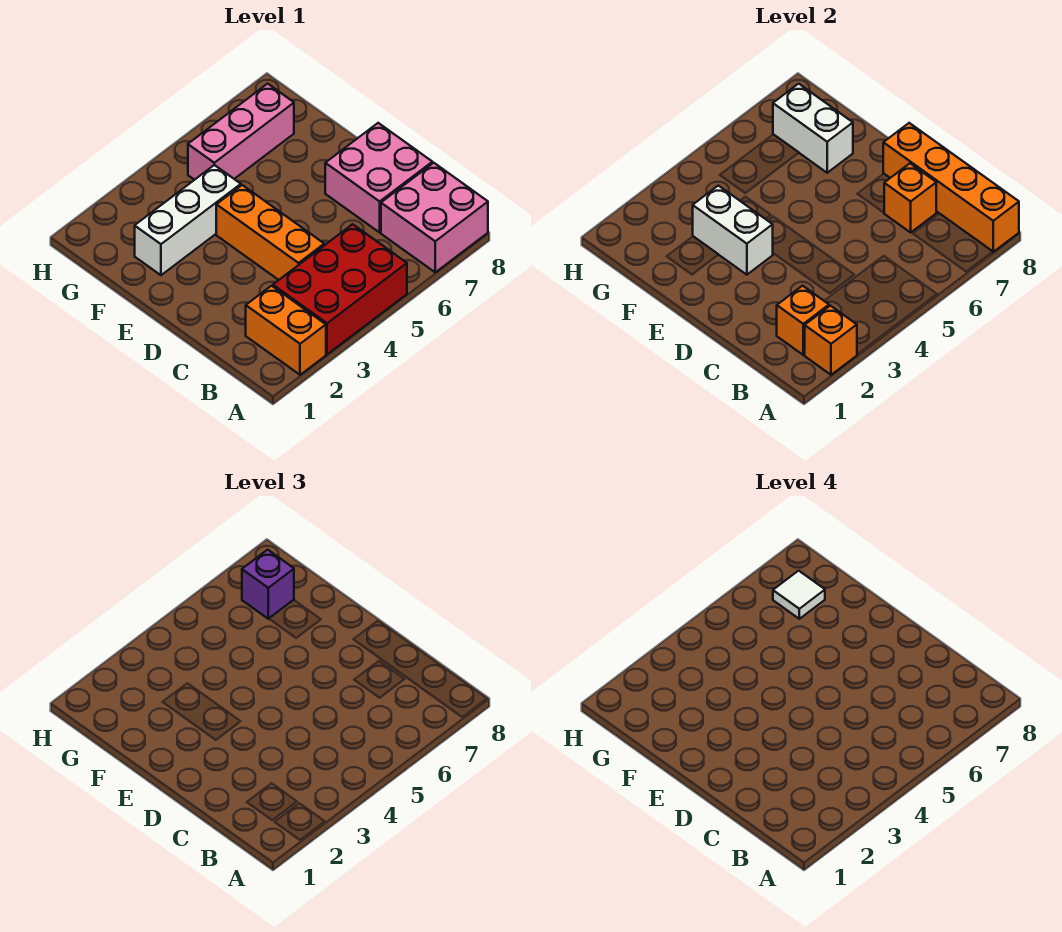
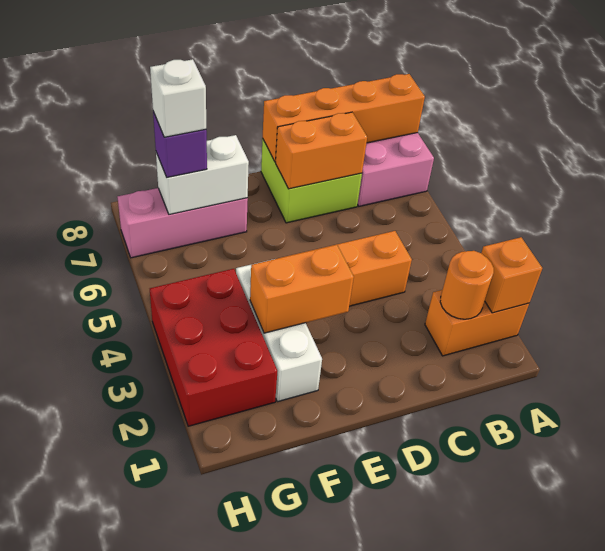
red brick A3:B5 level 1 -> red brick G2:H4 level 1
orange brick B2 level 2 -> orange round brick B2 level 2
pink brick C7:D8 level 1 -> lime brick C7:D8 level 1
orange brick C7 level 2 -> orange brick C7:D7 level 2
white brick E3:F3 level 2 -> orange brick E3:F3 level 2
pink brick G5:G7 level 1 -> pink brick F7:H7 level 1
white tile G7 level 4 -> white brick G7 level 4

